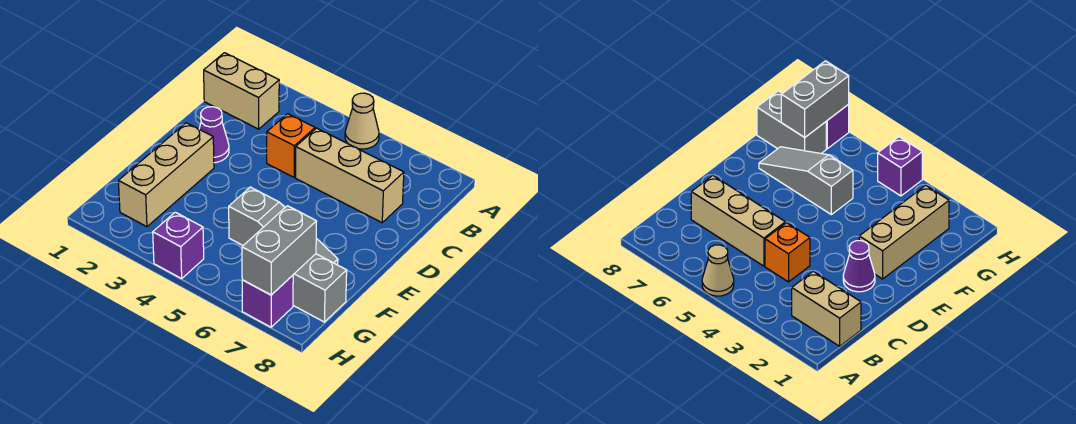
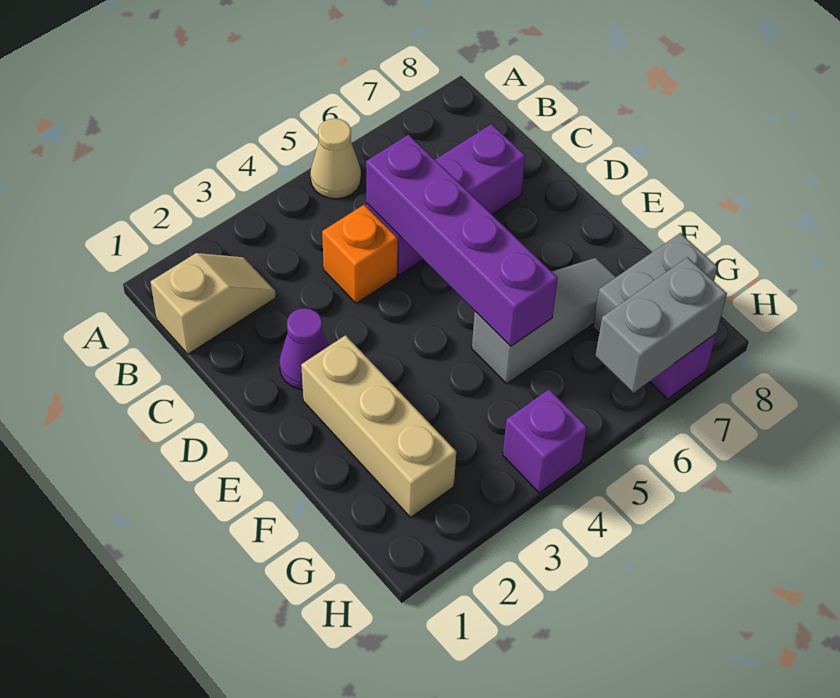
tan brick B1:B2 level 1 -> tan slope B1:B2 level 1 top 1
tan brick C5:C7 level 1 -> purple brick C5:C7 level 1
none -> purple brick C5:F5 level 2
grey brick G7:H7 level 2 -> grey brick H6:H7 level 2

